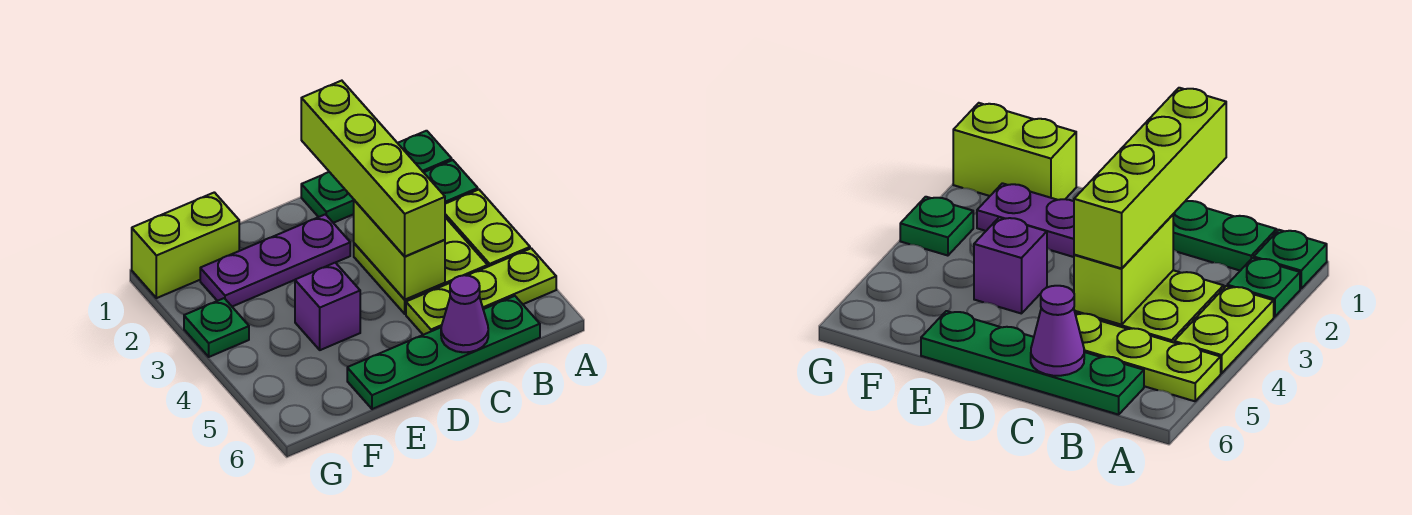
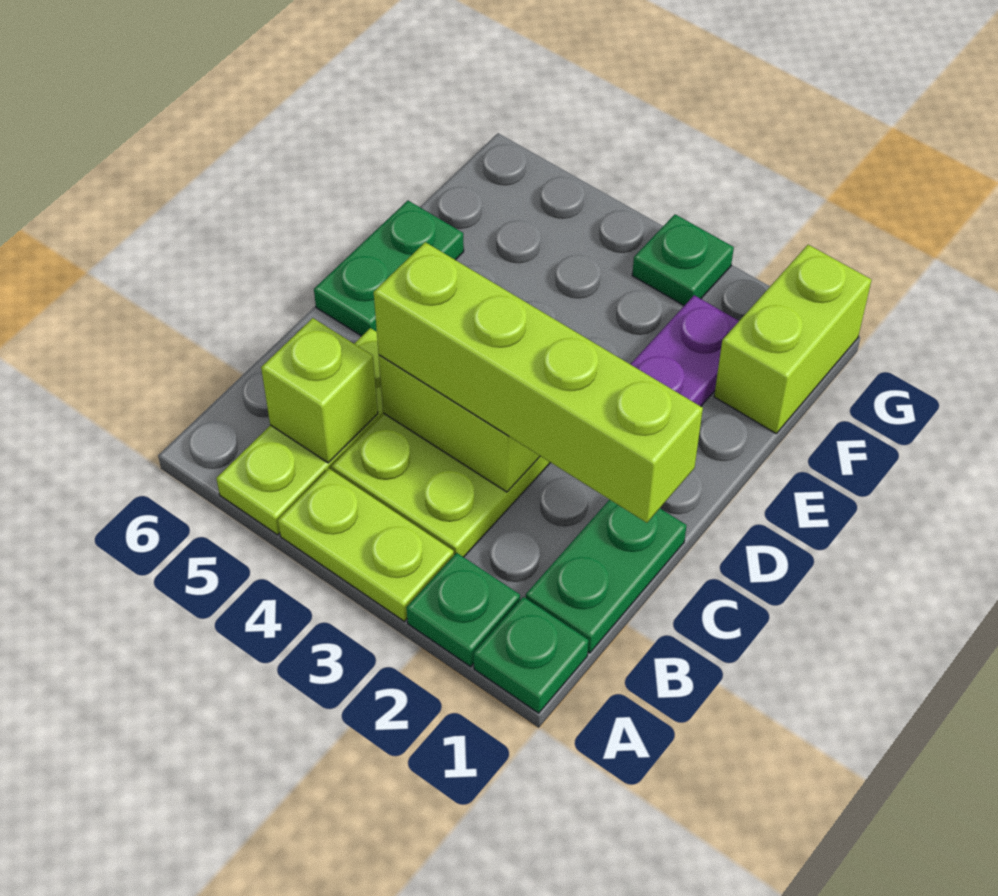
none -> lime brick B5 level 2
green plate B6:E6 level 1 -> green plate D6:E6 level 1
purple cone C6 level 2 -> none
purple brick E4 level 1 -> none

